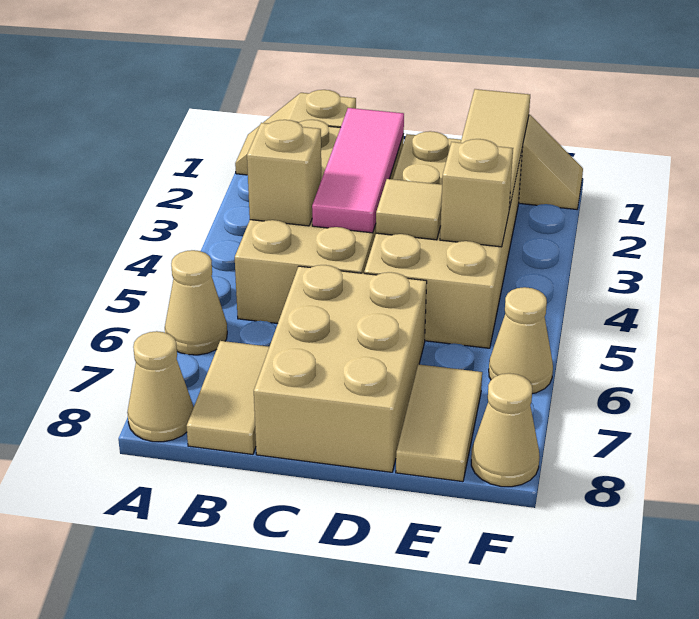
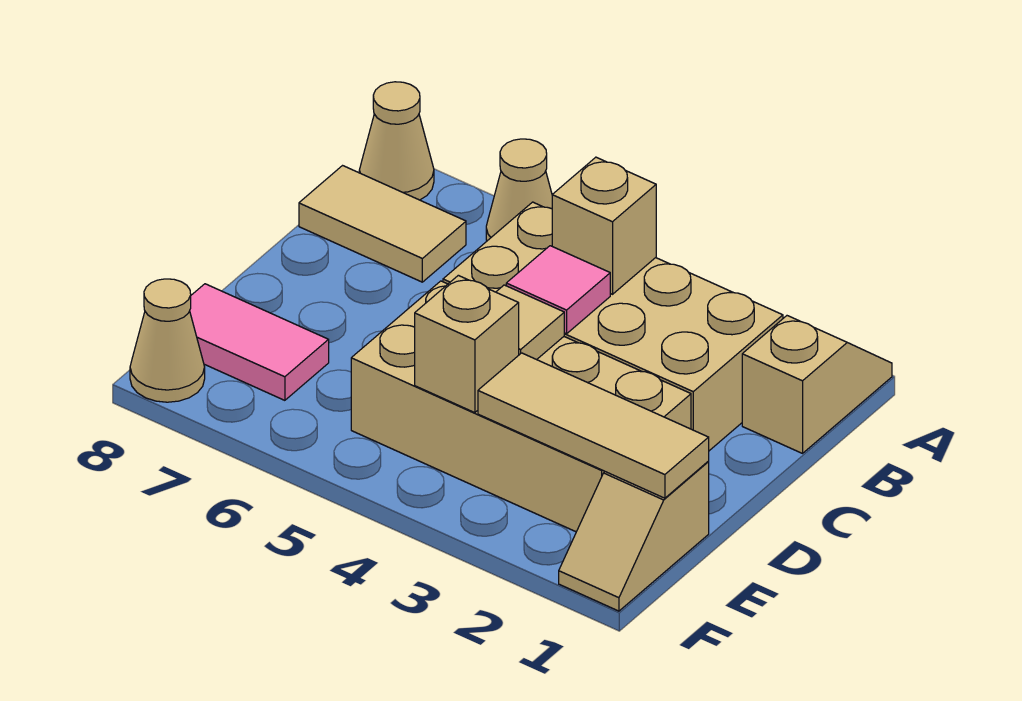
pink tile C2:C4 level 2 -> pink tile C4 level 2
tan brick C6:D8 level 1 -> none
tan tile E7:E8 level 1 -> pink tile E7:E8 level 1
tan cone F6 level 1 -> none

